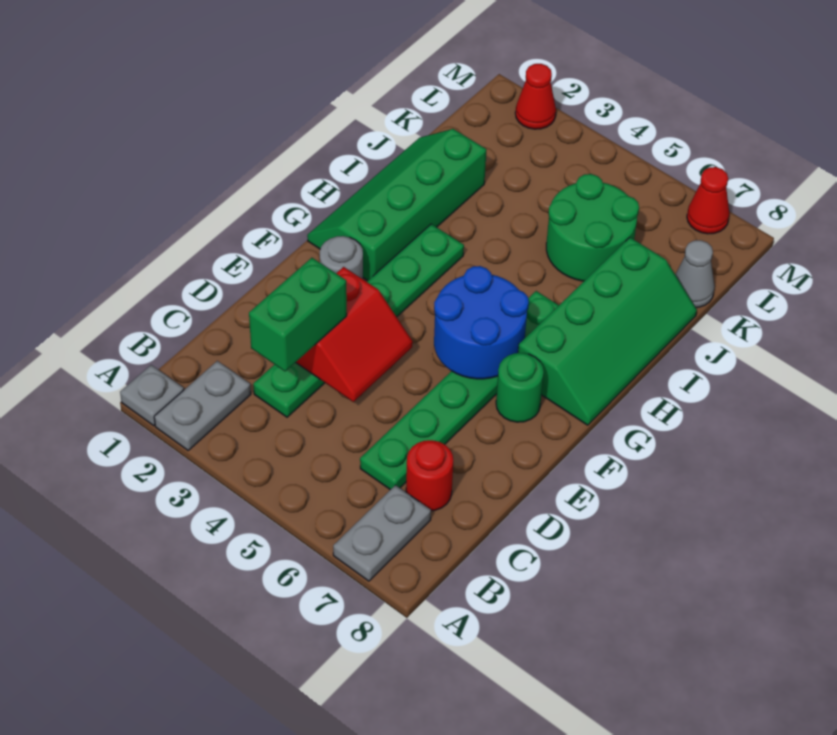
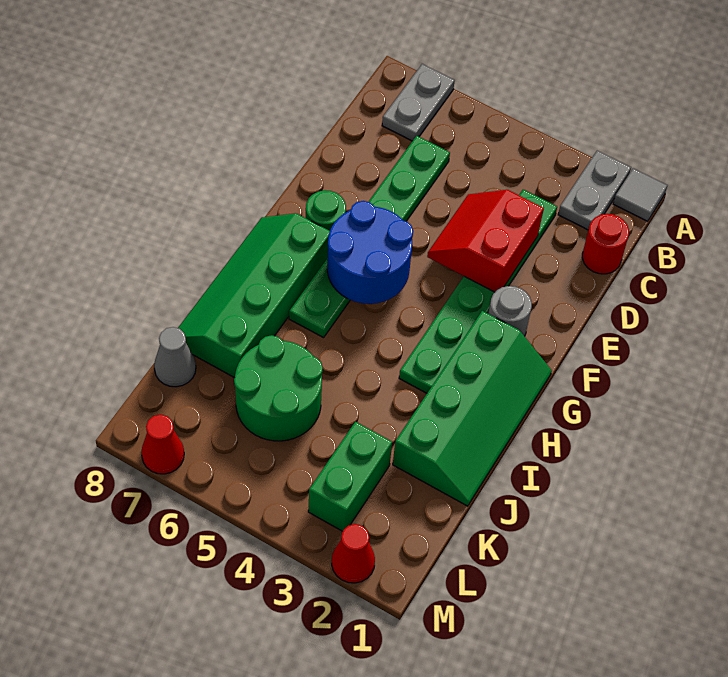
grey plate A1 level 1 -> grey tile A1 level 1
green brick C3:D3 level 3 -> green brick K3:L3 level 1
red round brick C7 level 1 -> red round brick C1 level 1

